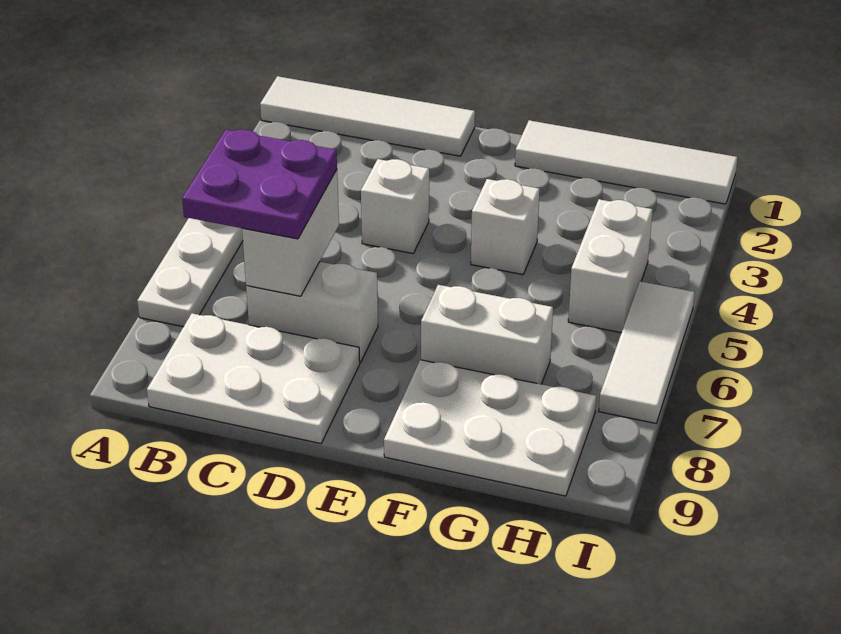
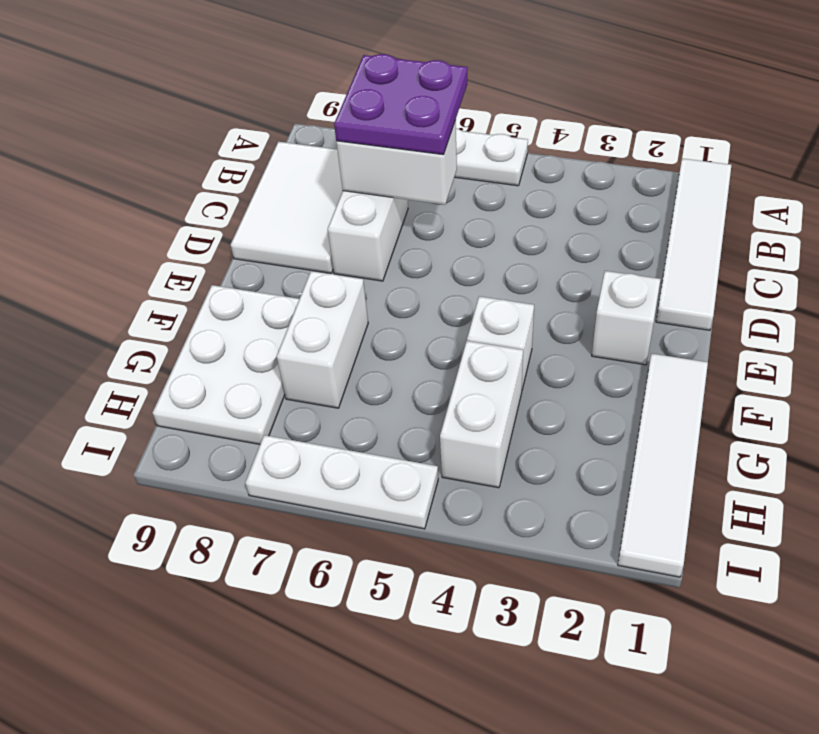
white plate B8:D9 level 1 -> white tile B8:D9 level 1
white brick D4 level 1 -> white brick E2 level 1
white brick H4:H5 level 1 -> white brick G4:H4 level 1
white tile I5:I7 level 1 -> white plate I5:I7 level 1

